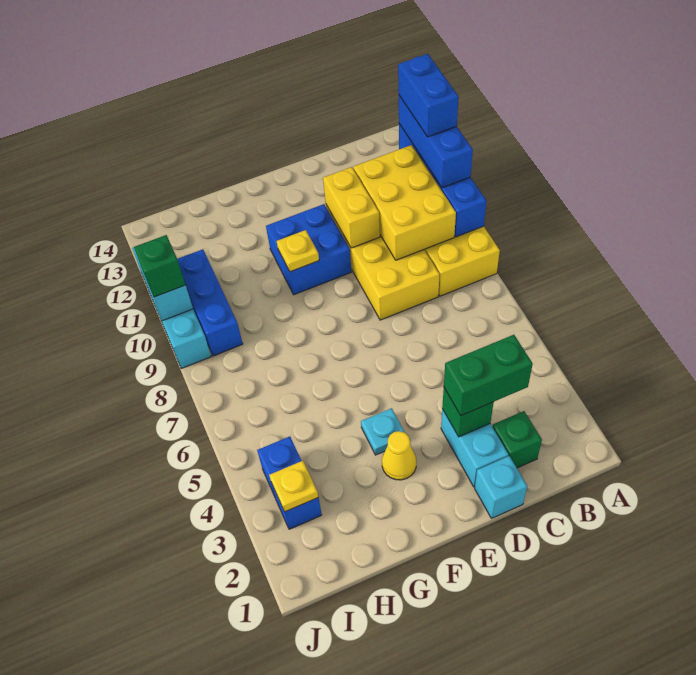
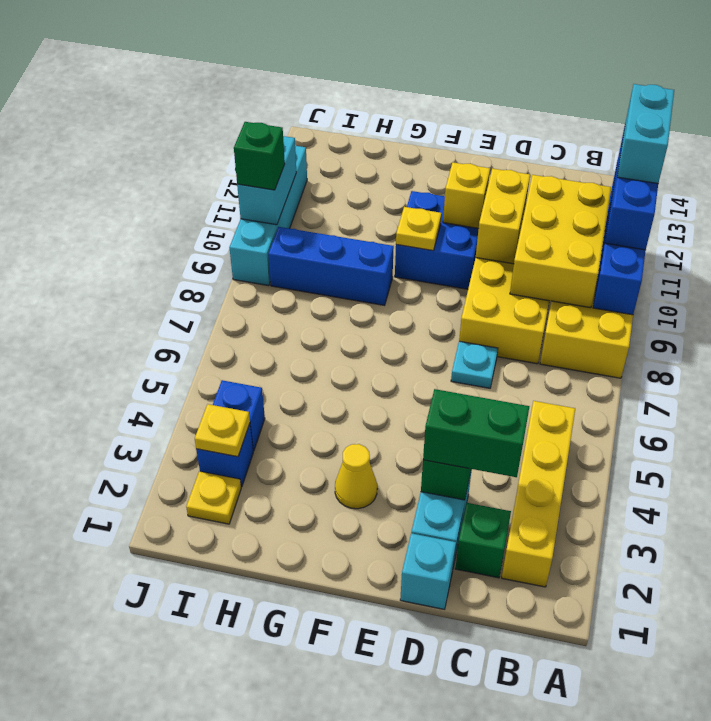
blue brick A11:A12 level 4 -> cyan brick A11:A12 level 4
none -> yellow brick B2:B5 level 1
none -> yellow brick E11 level 2
cyan plate F4 level 1 -> cyan plate D7 level 1
none -> yellow plate I2 level 1
blue brick I9:I11 level 1 -> blue brick G9:I9 level 1

